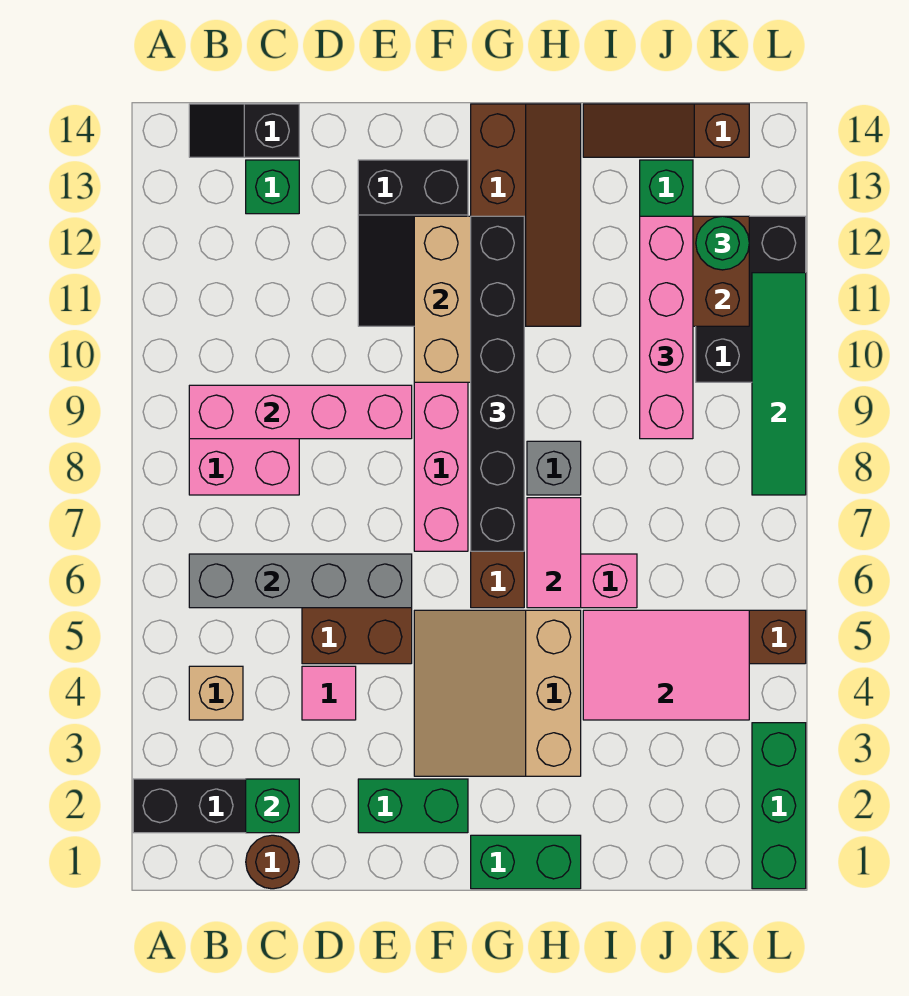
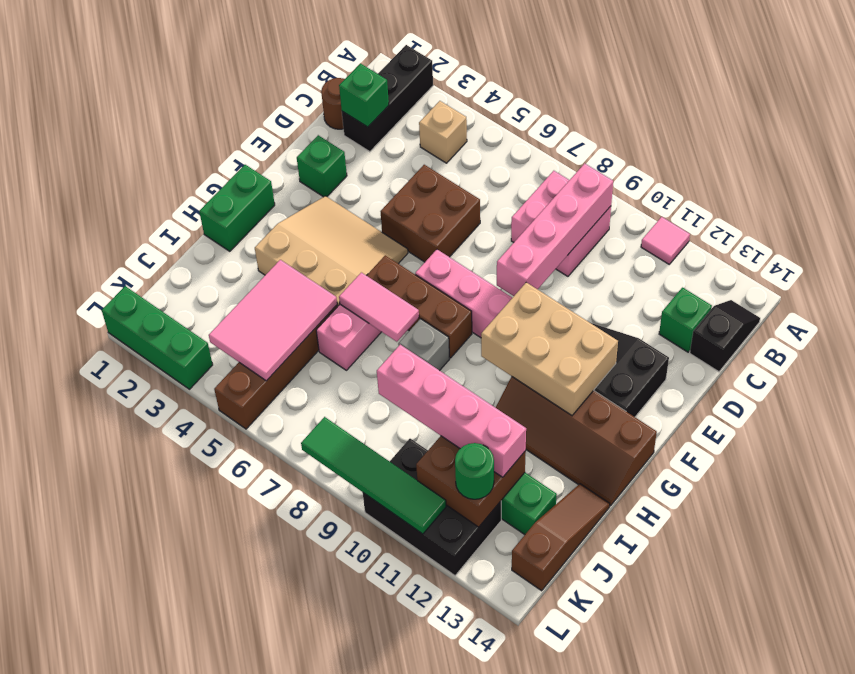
grey brick B6:E6 level 2 -> none
pink tile D4 level 1 -> pink tile A11 level 1
green brick E2:F2 level 1 -> green brick E2 level 1
black brick G7:G12 level 3 -> none

